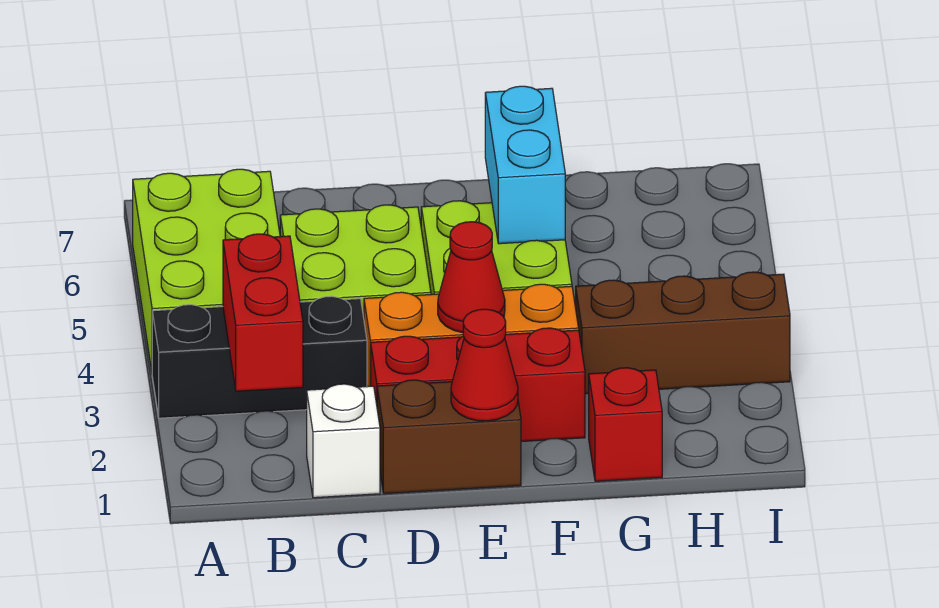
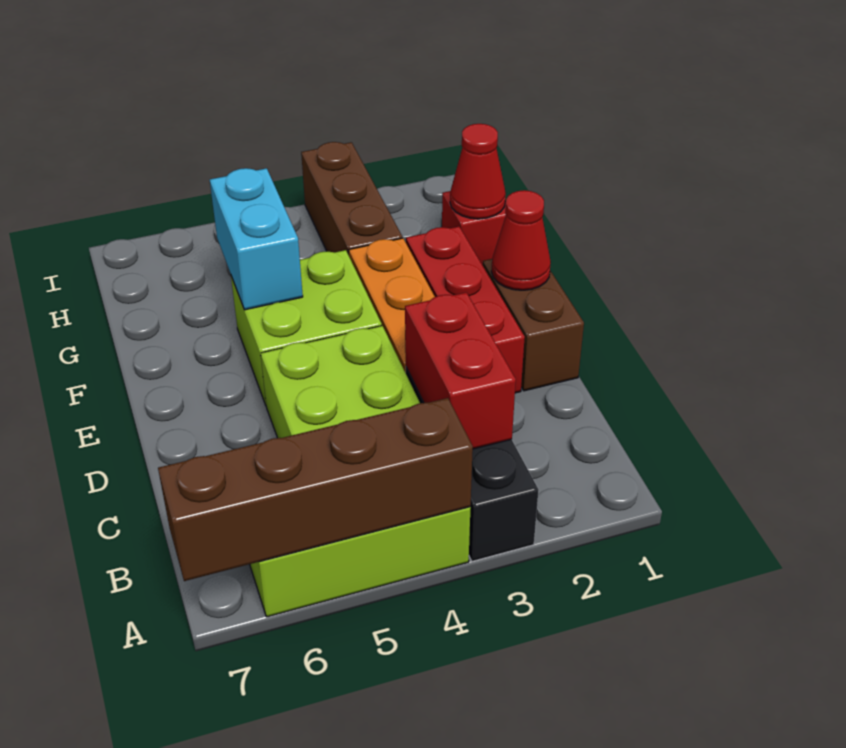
none -> brown brick A4:A7 level 2
red brick B2:B3 level 2 -> red brick B3:C3 level 2
white brick C1 level 1 -> none
red cone E3 level 2 -> red cone G1 level 2
cyan brick F5:F6 level 2 -> cyan brick F5:G5 level 2

